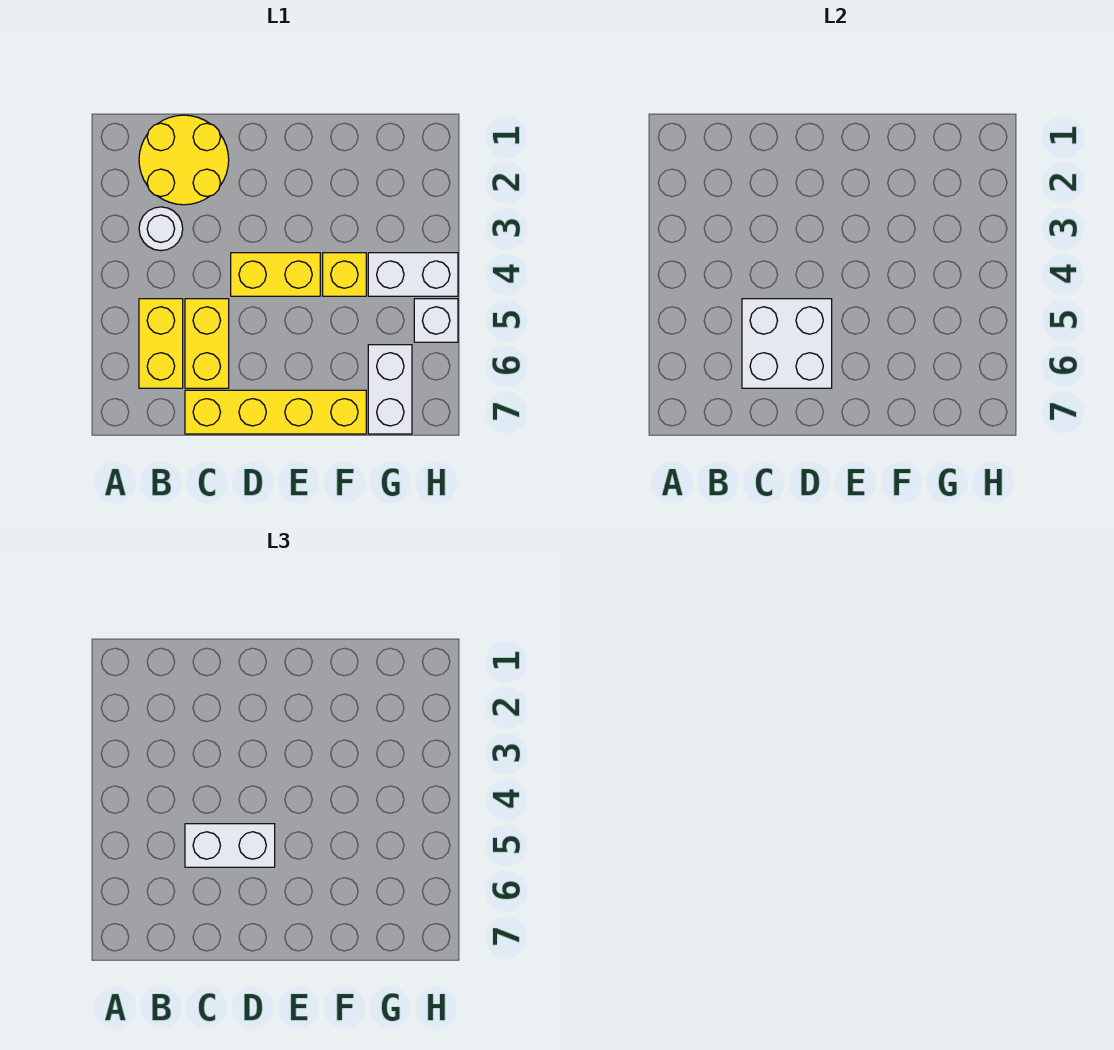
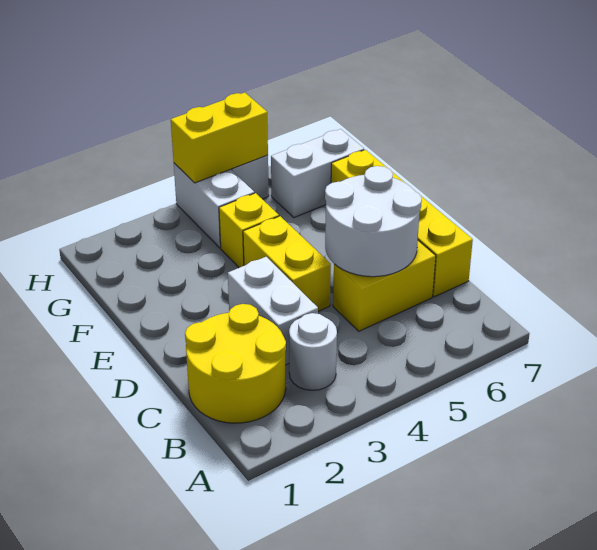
yellow brick B5:B6 level 1 -> yellow brick H4:H5 level 2
white brick C5:D6 level 2 -> white round brick C5:D6 level 2
white brick C5:D5 level 3 -> white brick C3:D3 level 1

